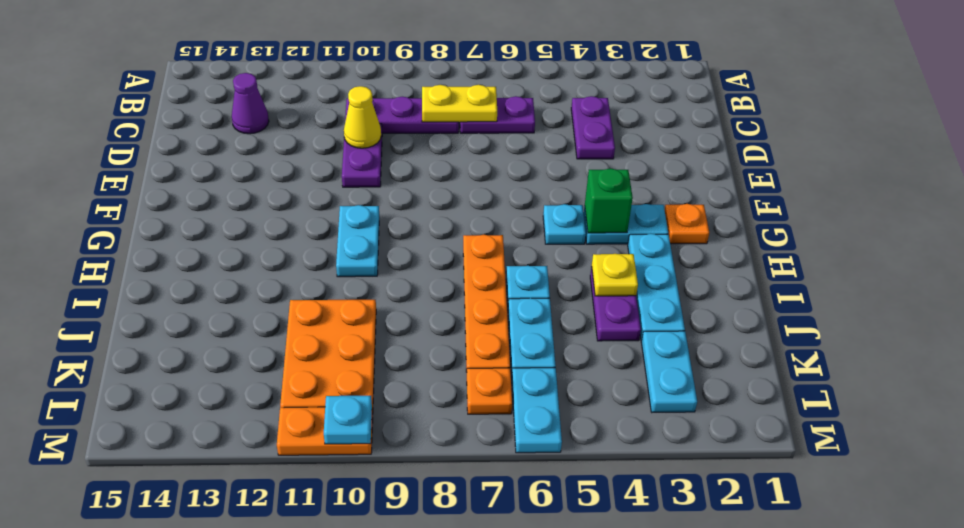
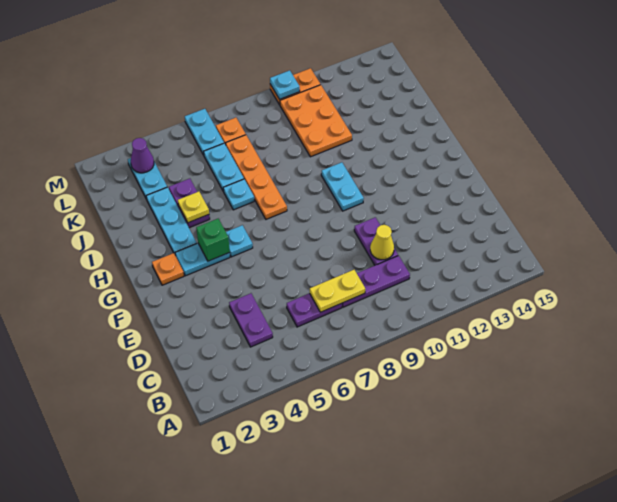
purple cone C13 level 1 -> purple cone L3 level 2

